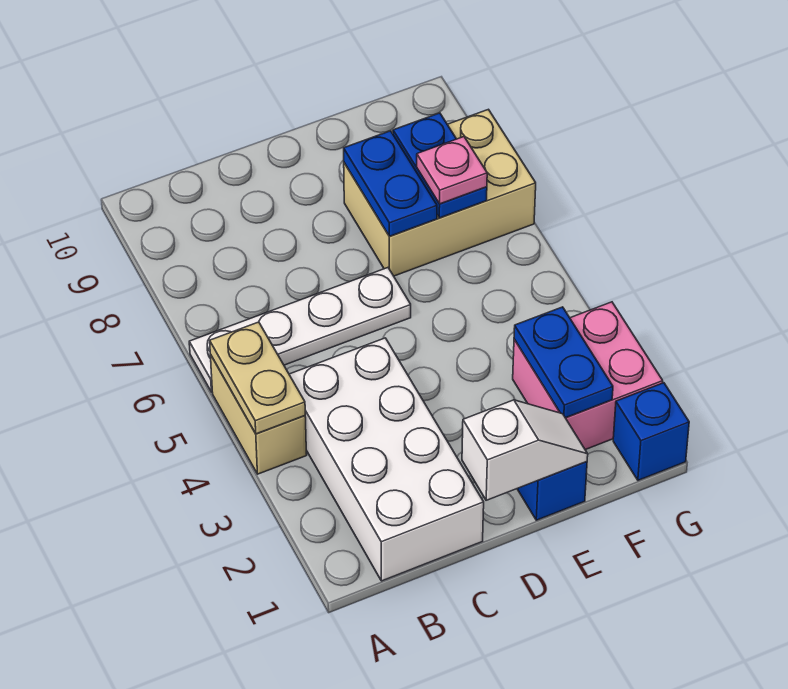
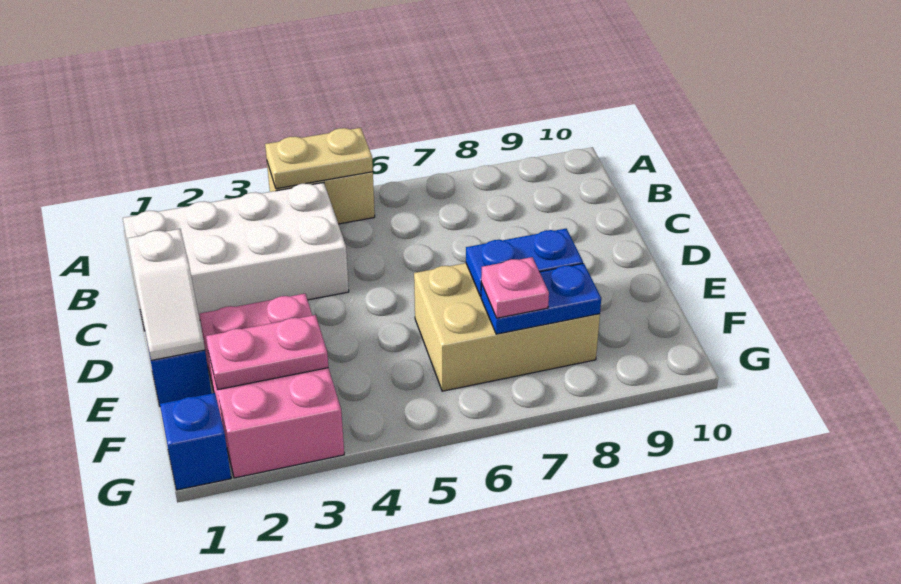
white plate A6:D6 level 1 -> none
tan brick E7:G8 level 1 -> tan brick E6:F8 level 1
pink brick F2:G3 level 1 -> pink brick E2:G3 level 1
blue plate F2:F3 level 2 -> pink plate F2:F3 level 2

